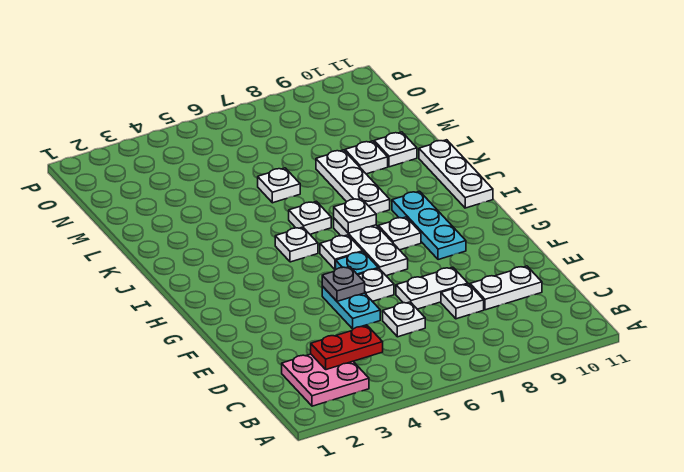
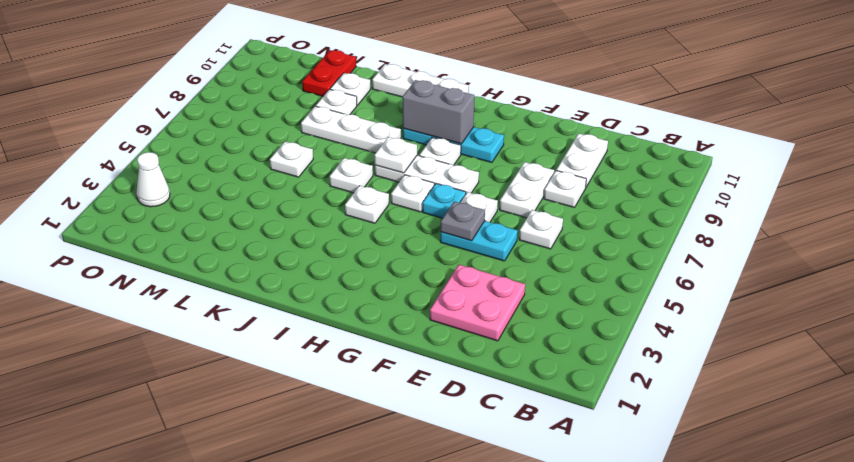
pink plate B2:C3 level 1 -> pink plate D2:E3 level 1
red plate C3:C4 level 2 -> red plate M10:M11 level 1
none -> grey brick H9:I9 level 2
none -> white cone O3 level 1

